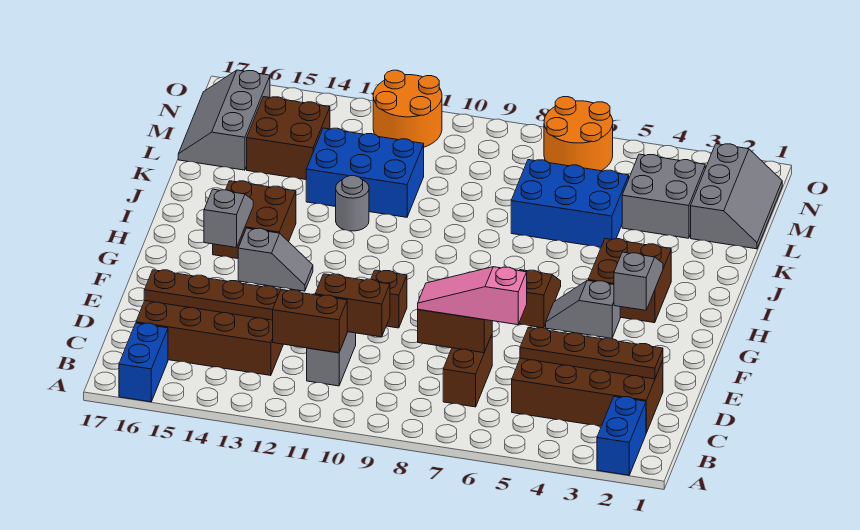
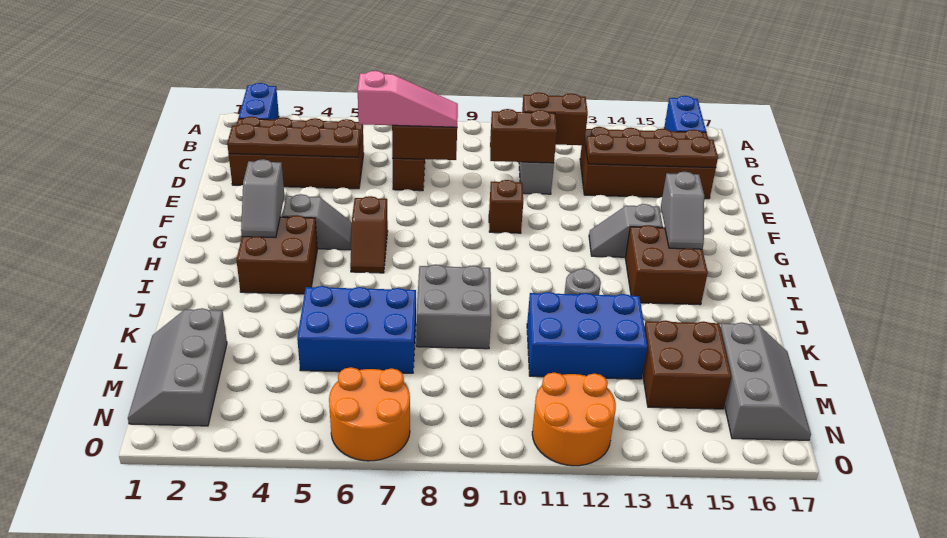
grey brick L3:M4 level 1 -> grey brick J8:K9 level 1

